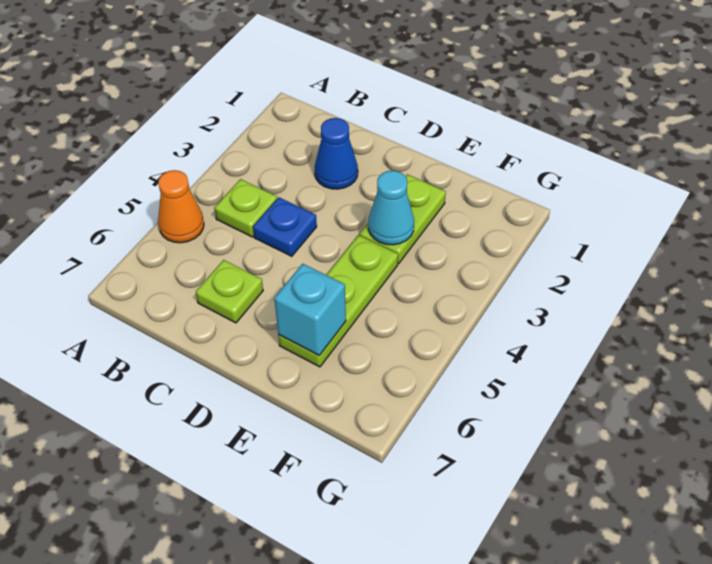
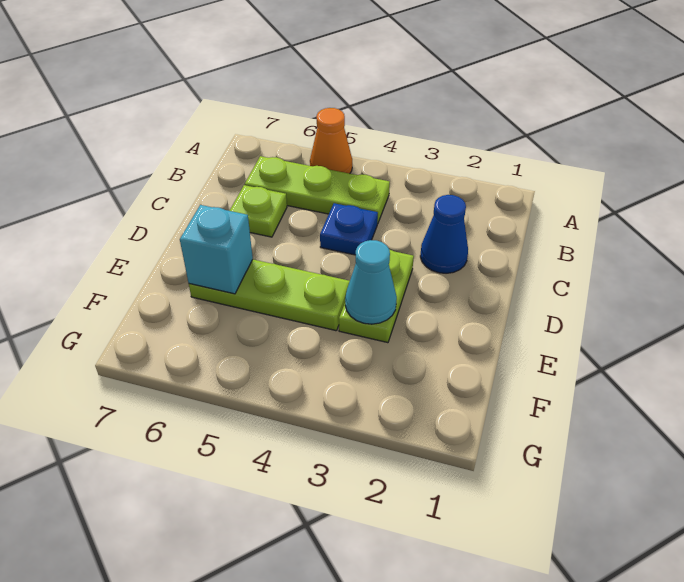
lime plate B4 level 1 -> lime plate B4:B6 level 1
lime plate E2:E3 level 1 -> lime plate D3:E3 level 1

